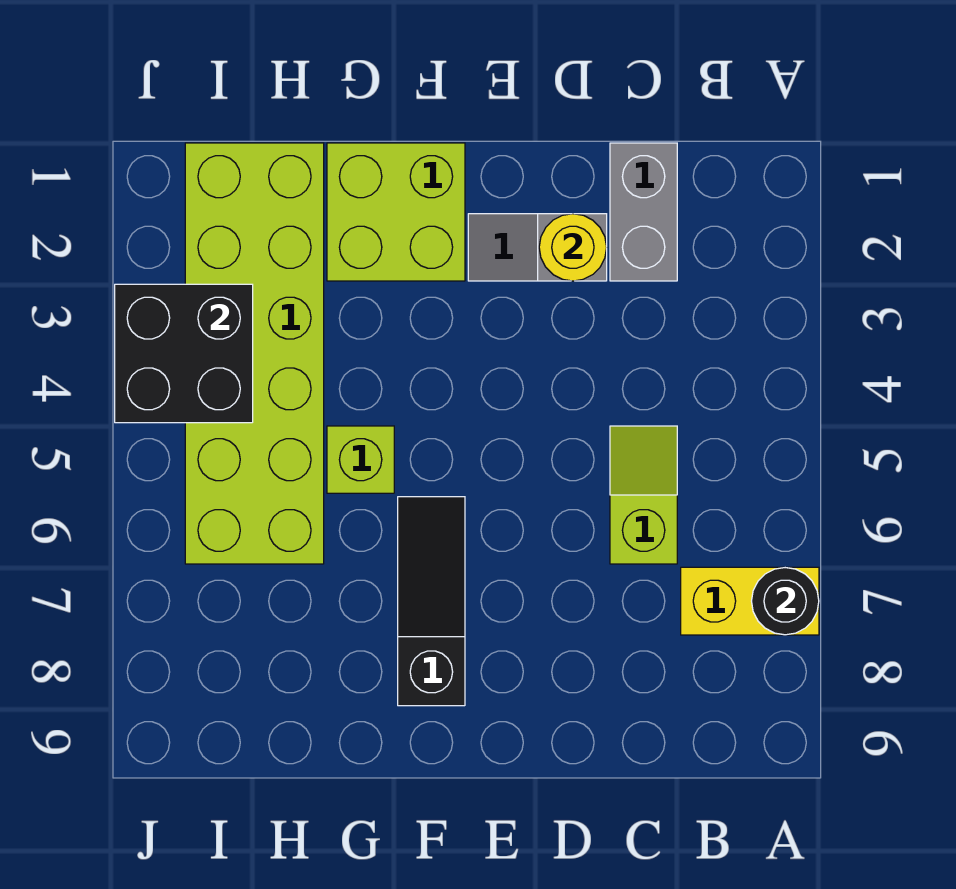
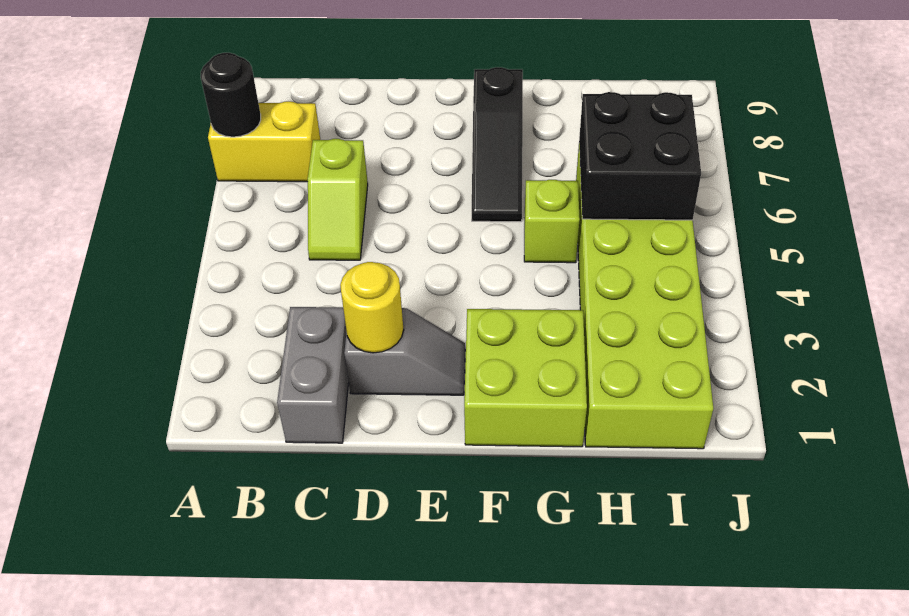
black brick I3:J4 level 2 -> black brick H5:I6 level 2

